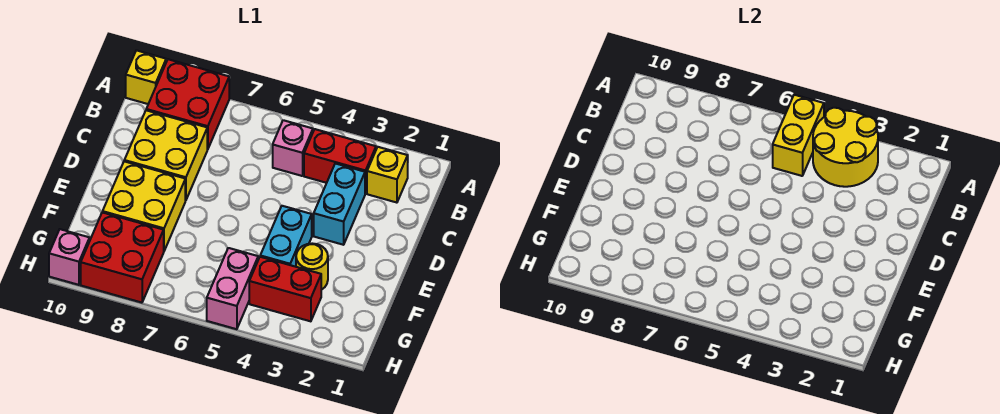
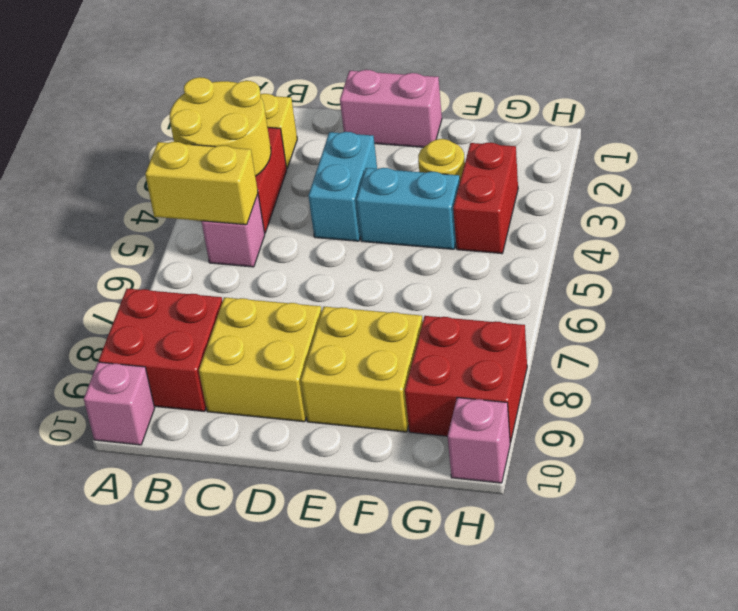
yellow brick A10 level 1 -> pink brick A10 level 1
cyan brick C3:D3 level 1 -> cyan brick D3:D4 level 1
pink brick G5:H5 level 1 -> pink brick D1:E1 level 1

